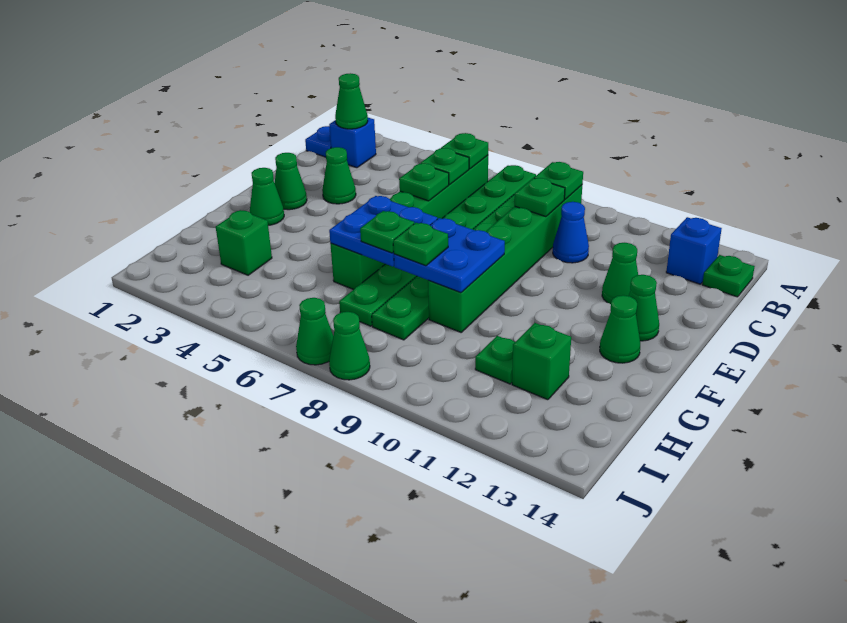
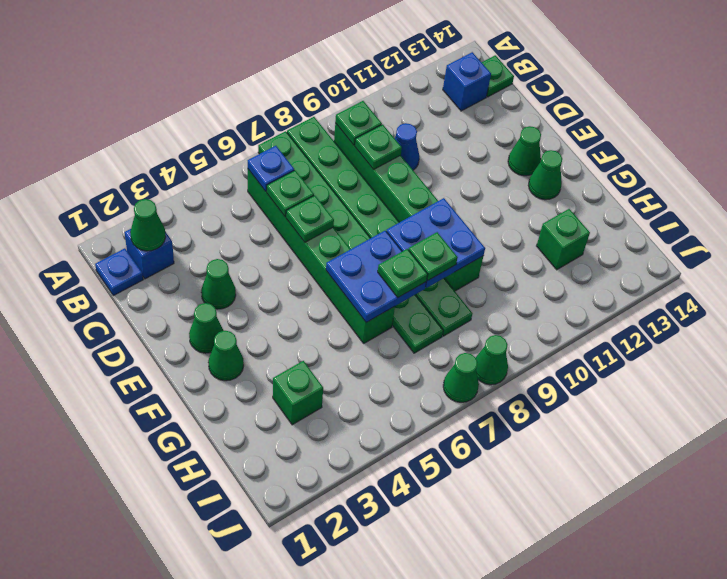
green plate B6 level 2 -> blue plate B6 level 2
green cone D12 level 1 -> none
green plate H11 level 1 -> none

